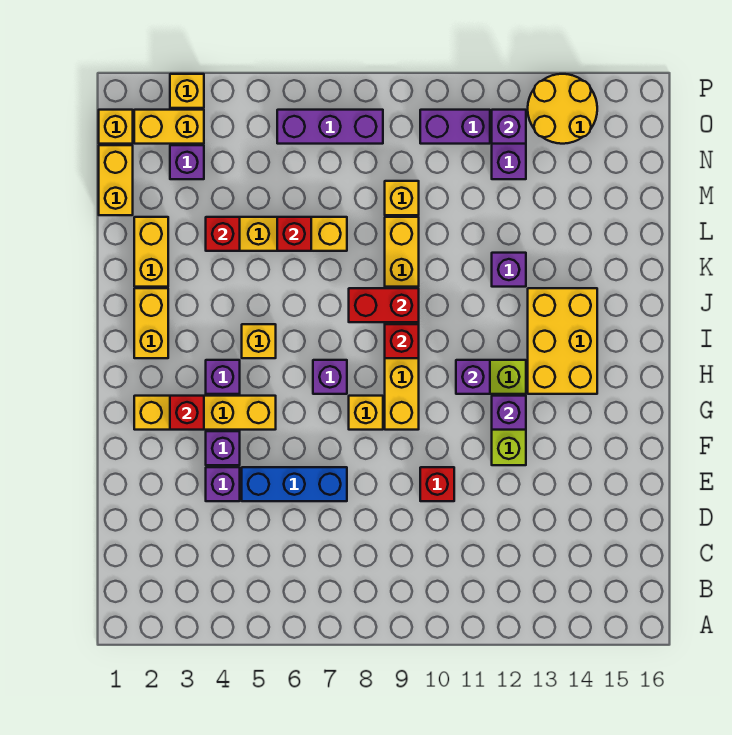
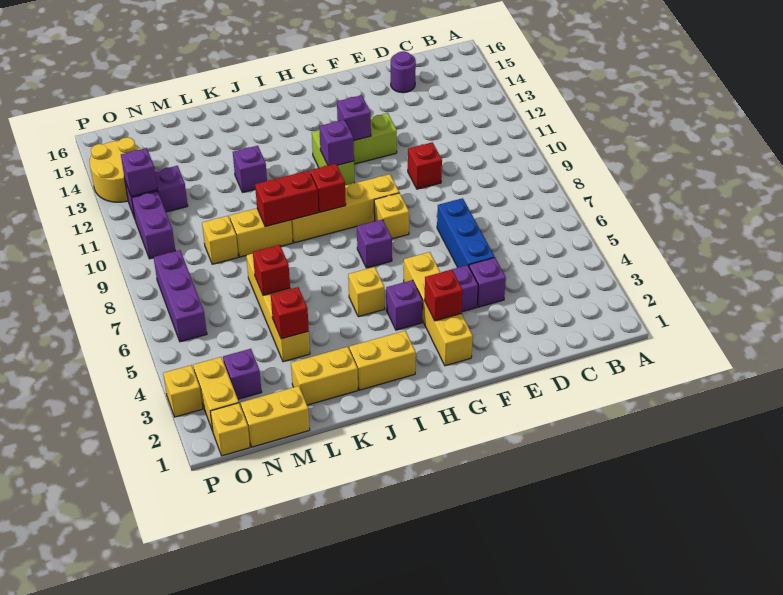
none -> purple round brick D15 level 1
yellow brick H13:J14 level 1 -> none
red brick J8:J9 level 2 -> red brick J9:K9 level 2

